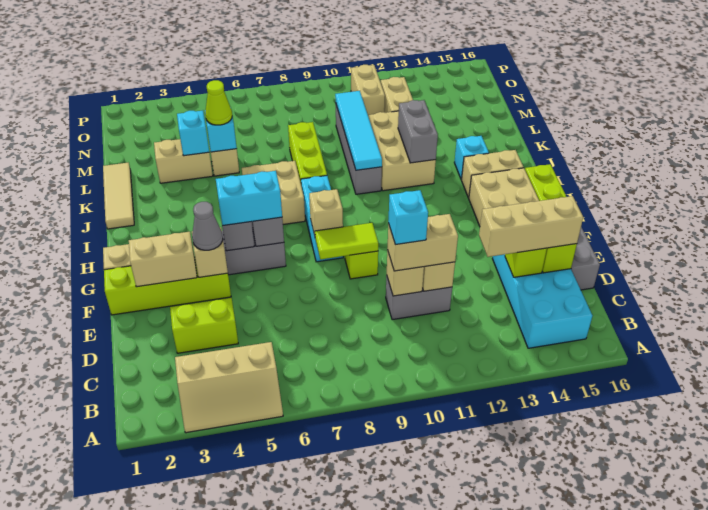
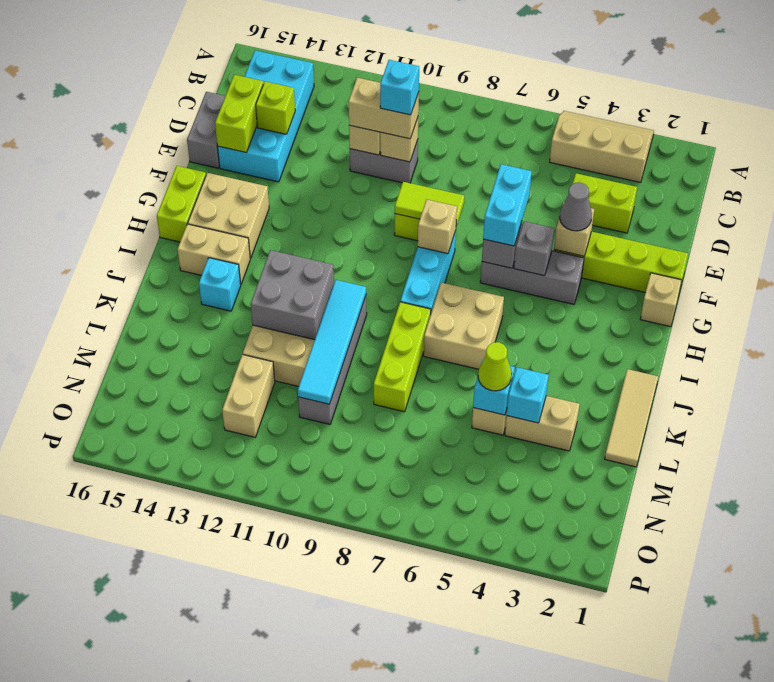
tan brick D13:D15 level 3 -> none
tan brick F2:F3 level 2 -> none
cyan brick G5:G6 level 3 -> cyan brick F6:G6 level 3
grey brick J12:K12 level 2 -> grey brick J11:K12 level 2
tan brick N11:O11 level 1 -> none

